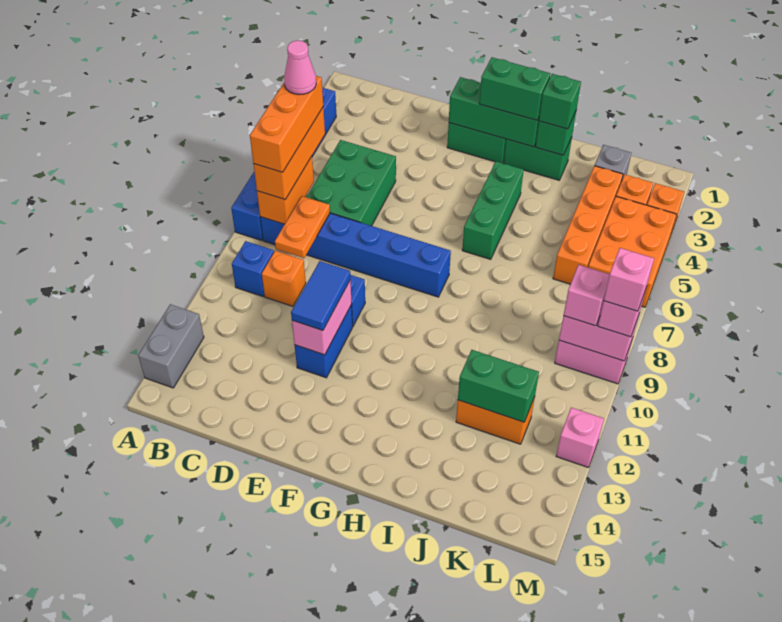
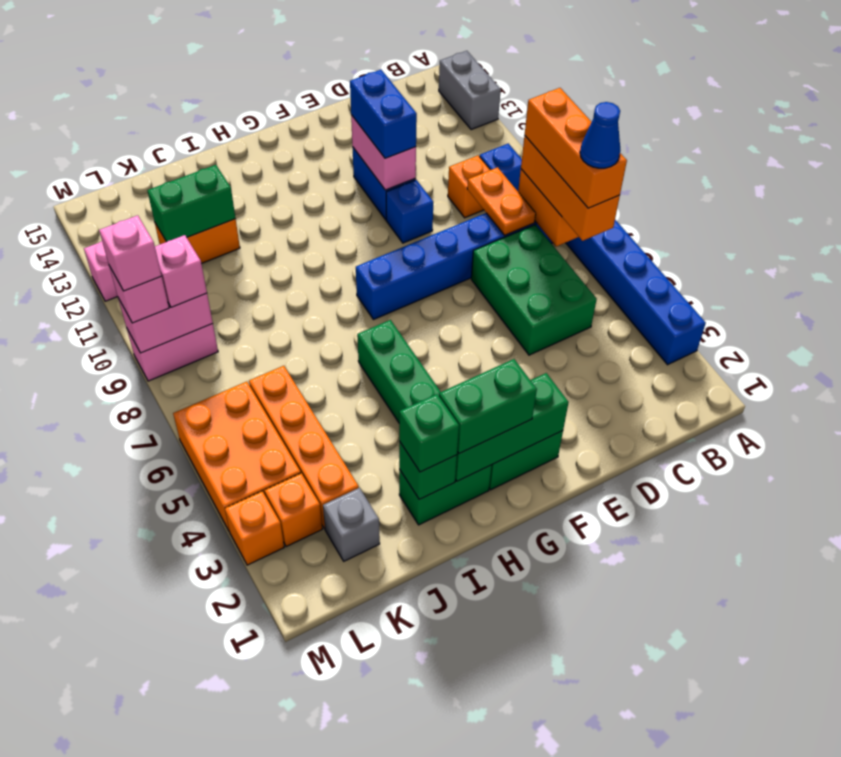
pink cone B6 level 5 -> blue cone B6 level 5
blue tile E11:E12 level 3 -> blue brick E11:E12 level 3

